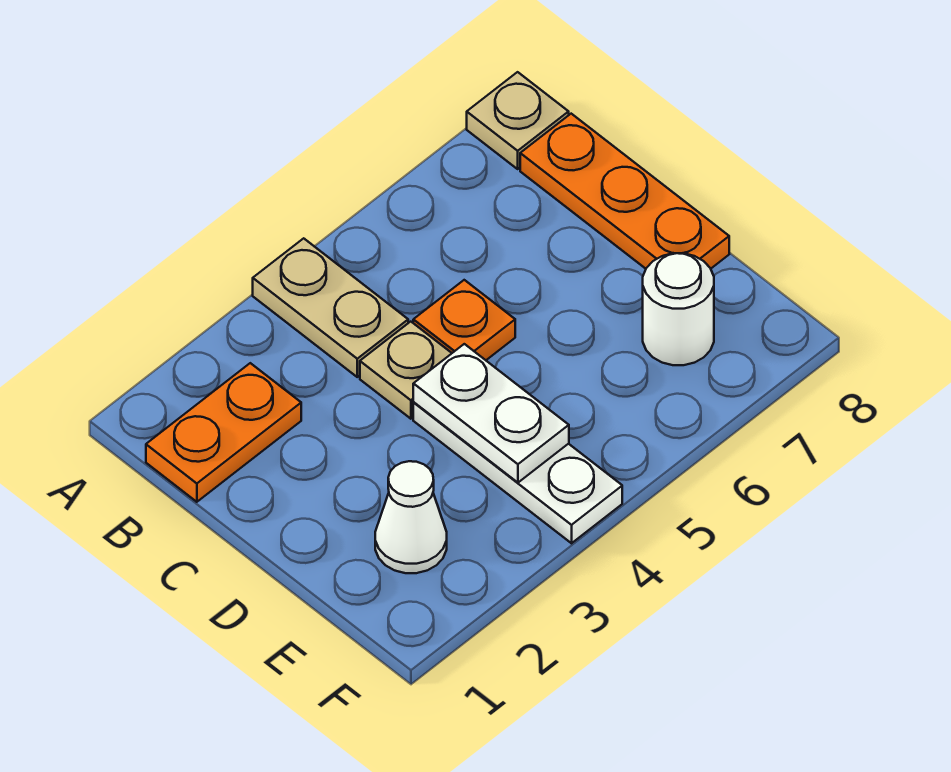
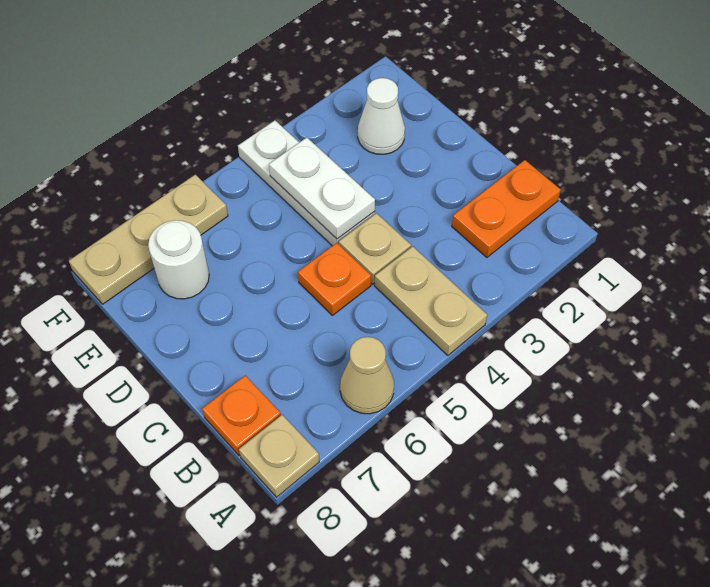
none -> tan cone A6 level 1
orange plate B8:D8 level 1 -> orange plate B8 level 1
none -> tan plate F6:F8 level 1

